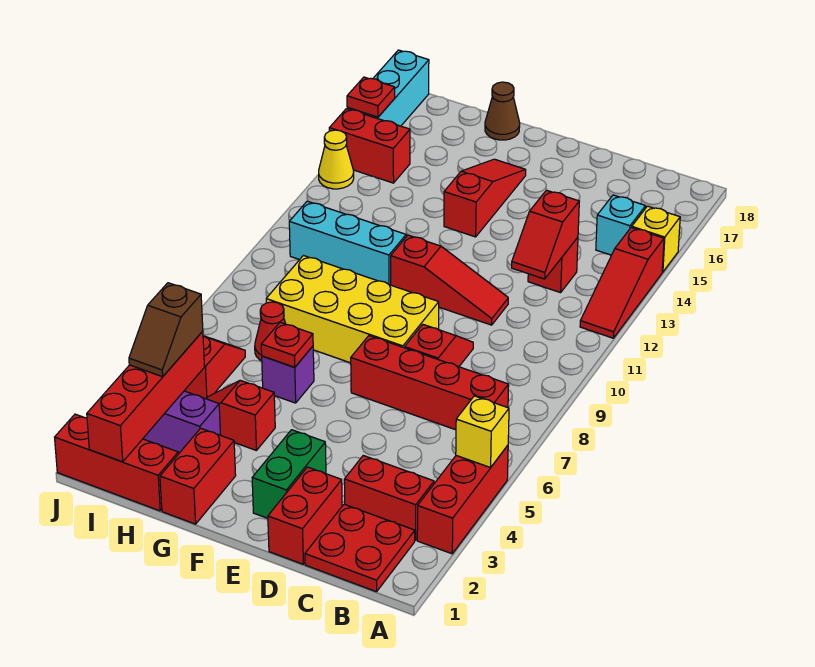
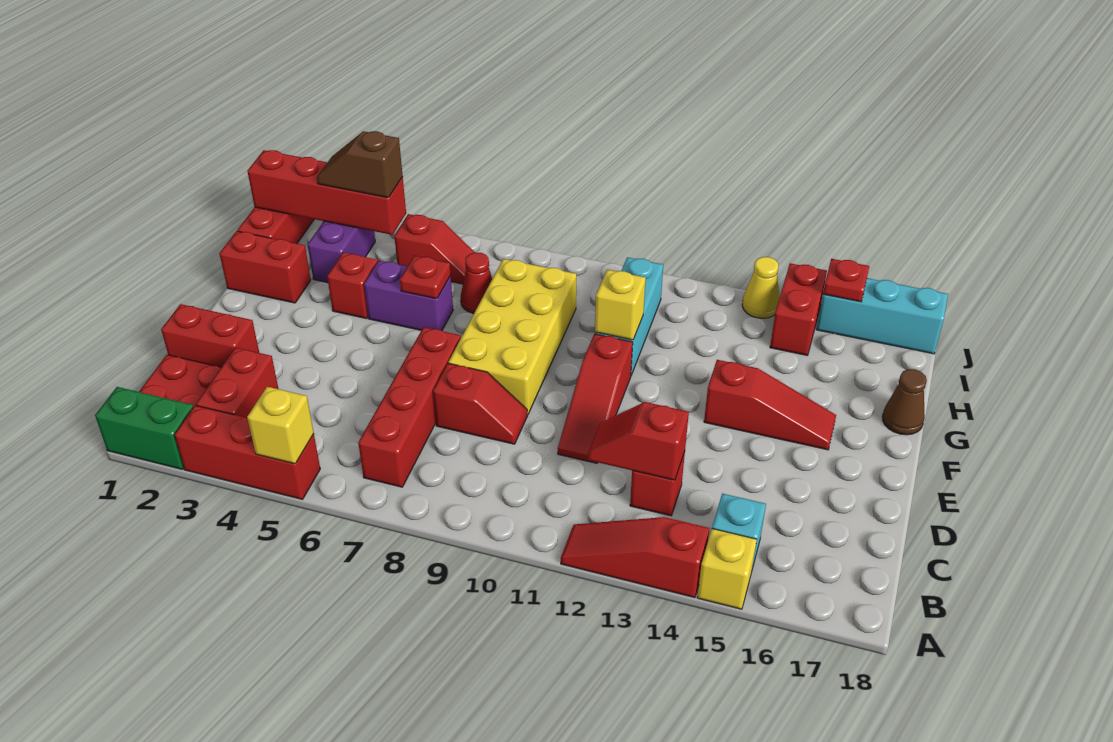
green brick E2:E3 level 1 -> green brick A1:A2 level 1
purple brick G6 level 1 -> purple brick G5:G6 level 1
none -> yellow brick G11 level 2

